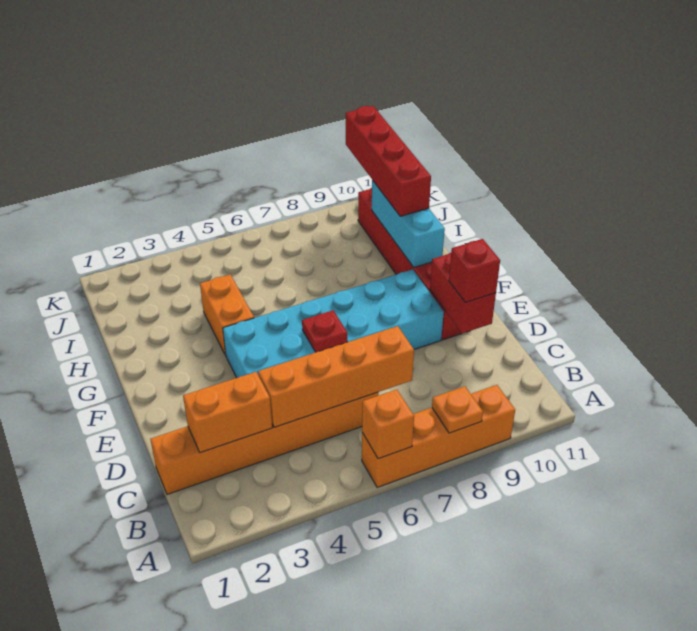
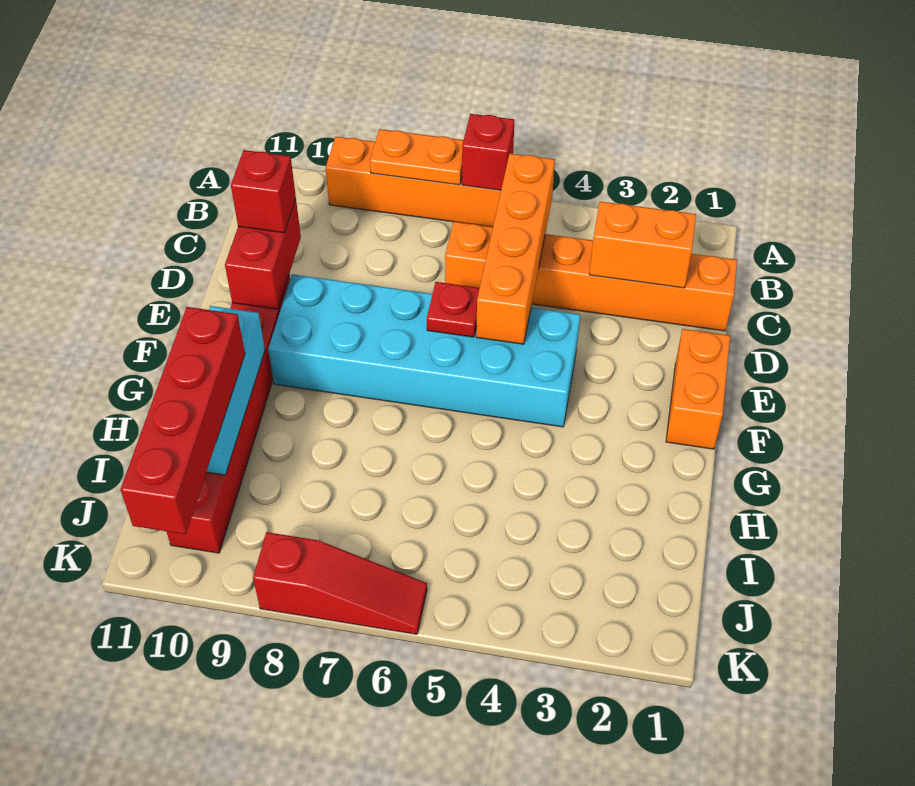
orange brick A6 level 2 -> red brick A6 level 2
orange plate A8 level 2 -> orange plate A7:A8 level 2
orange brick C4:C7 level 2 -> orange brick B5:E5 level 2
orange brick G4:H4 level 1 -> orange brick E1:F1 level 1
none -> red slope K6:K8 level 1 top 8

